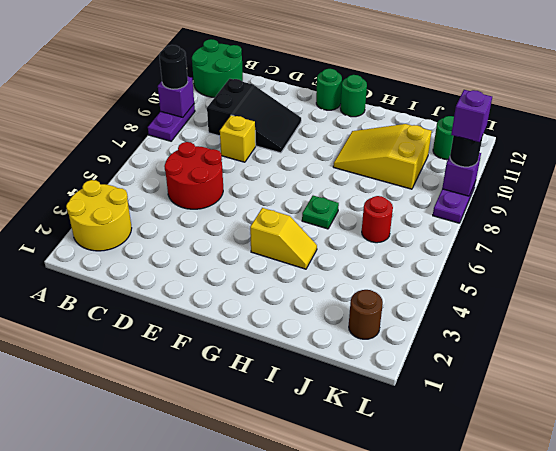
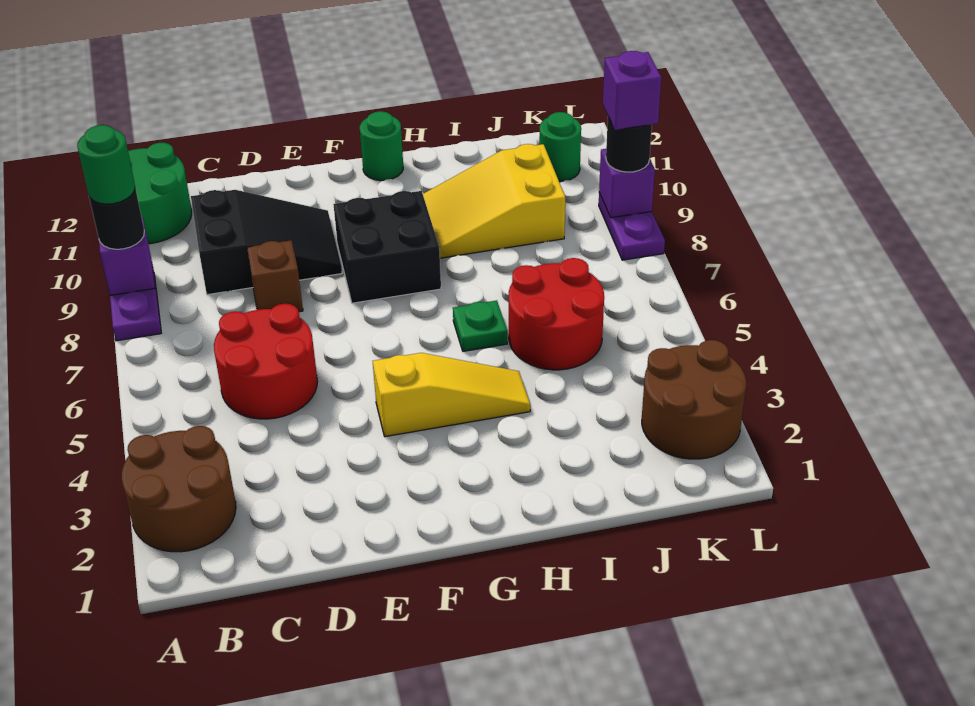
yellow round brick A2:B3 level 1 -> brown round brick A2:B3 level 1
yellow brick D8 level 1 -> brown brick D8 level 1
none -> black brick F8:G9 level 1
green round brick F12 level 1 -> green round brick A9 level 4
yellow slope G4:H4 level 1 top G -> yellow slope F4:H4 level 1 top F
red round brick J6 level 1 -> red round brick I5:J6 level 1
brown round brick K2 level 1 -> brown round brick K2:L3 level 1

